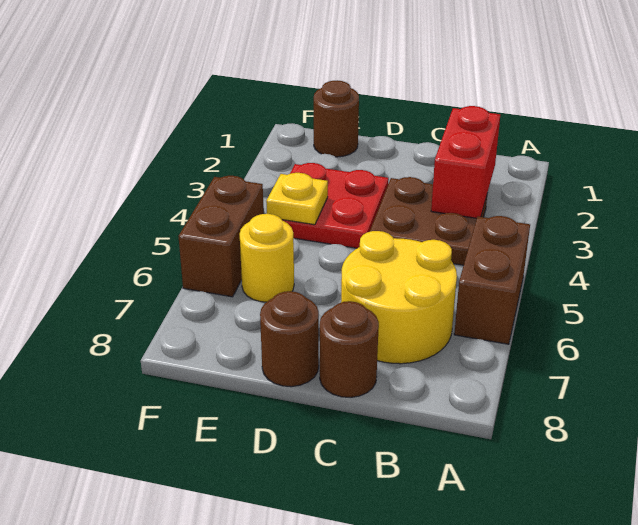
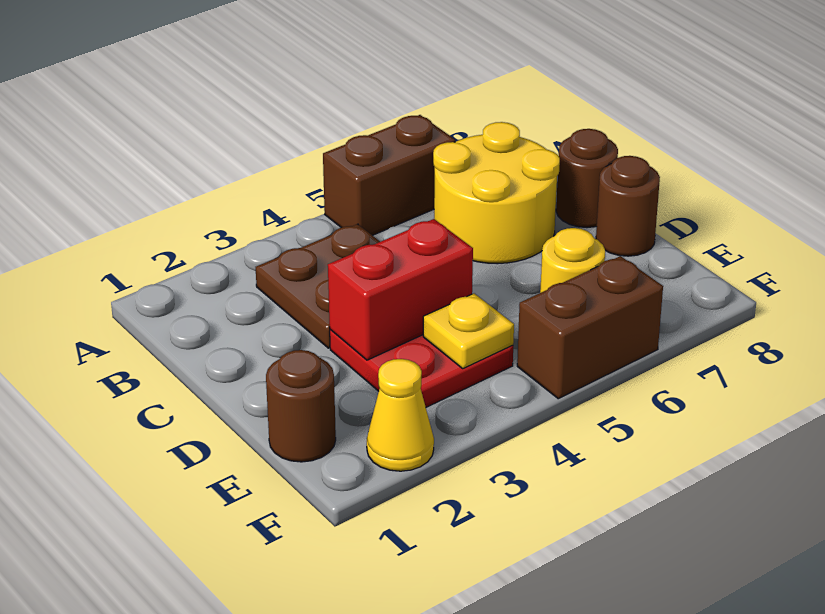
red brick B2:B3 level 2 -> red brick D3:D4 level 2
none -> yellow cone F2 level 1

